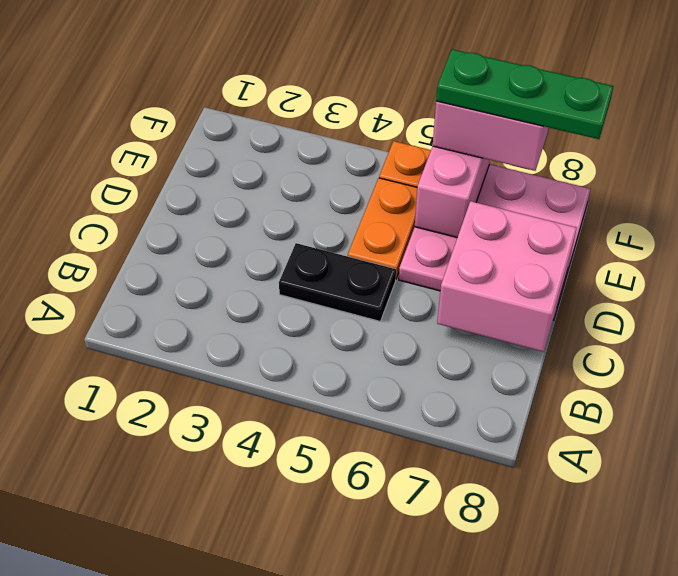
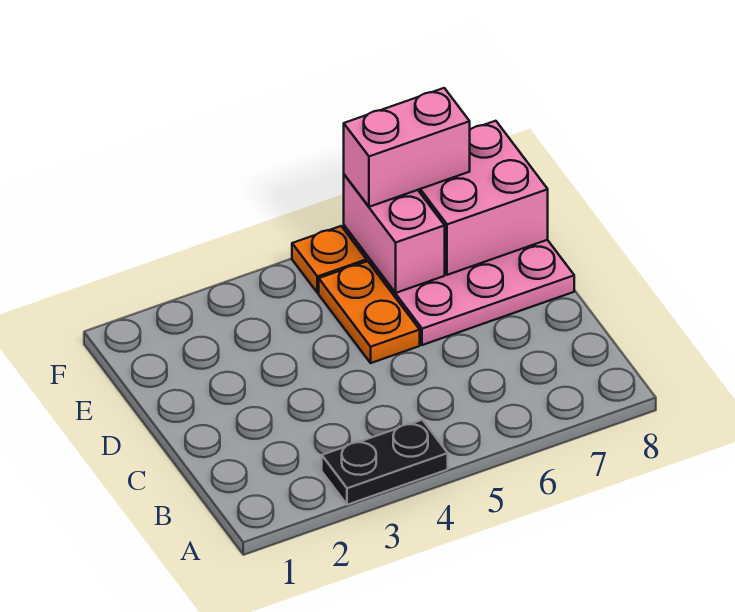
black plate C4:C5 level 1 -> black plate A3:A4 level 1
pink brick C7:D8 level 2 -> pink brick E7:F8 level 2
green plate F6:F8 level 4 -> none

